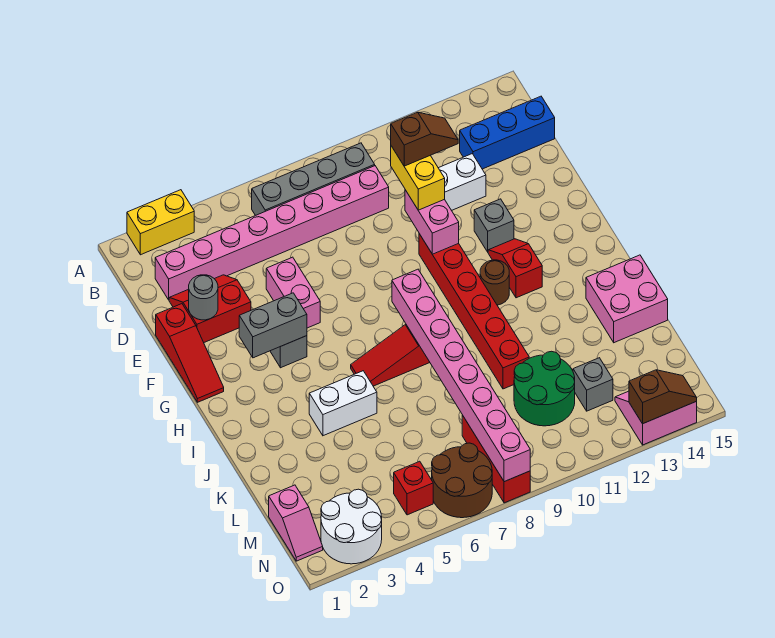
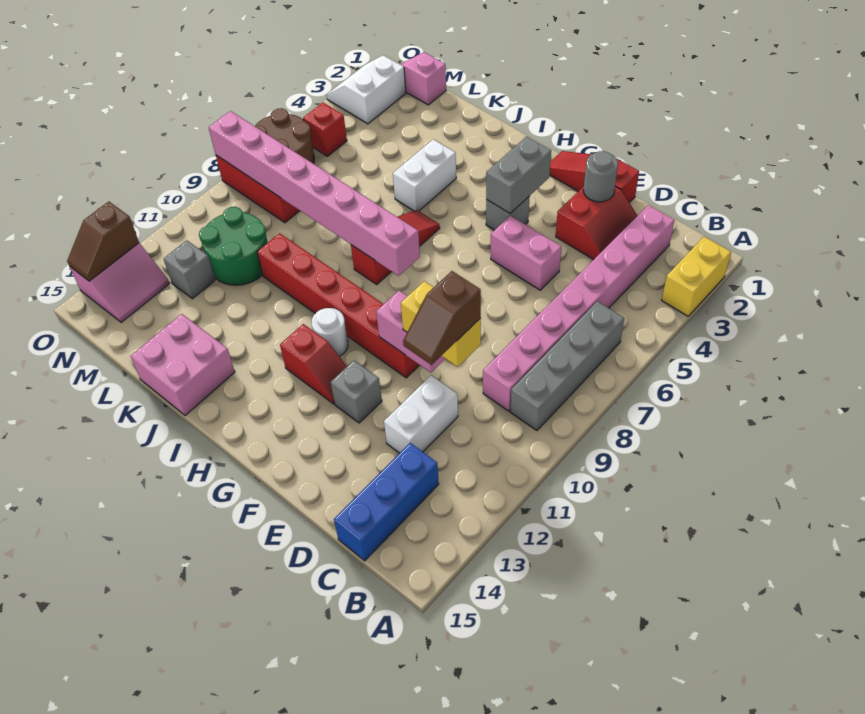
brown round brick H11 level 1 -> white round brick H11 level 1
white round brick N2:O3 level 1 -> white slope N2:O3 level 1 top N

